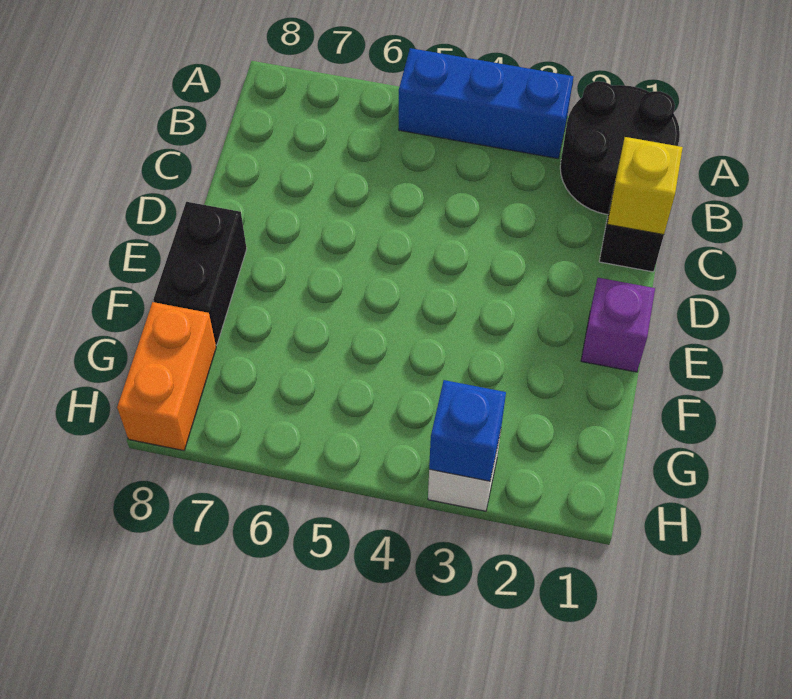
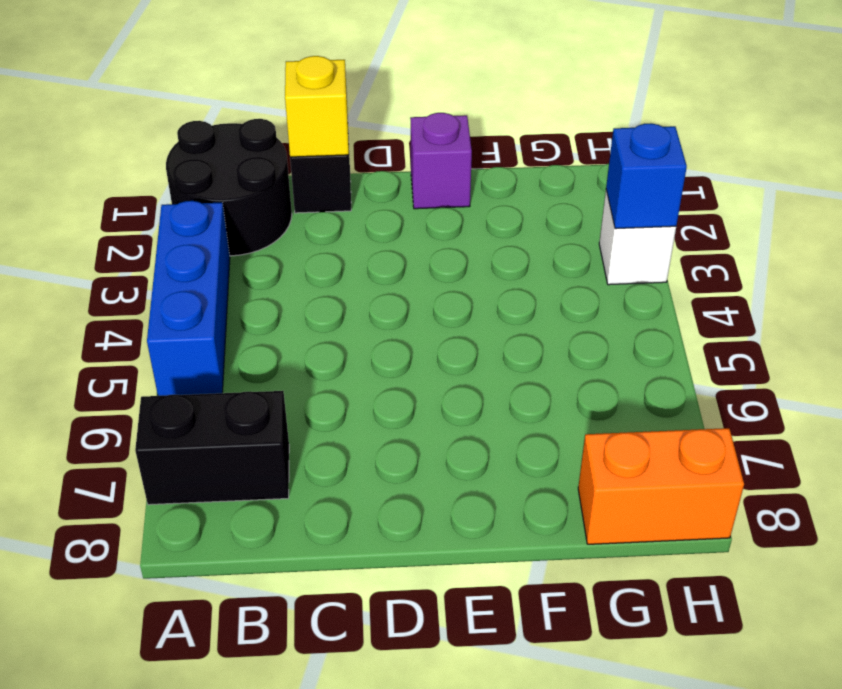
black brick E8:F8 level 1 -> black brick A7:B7 level 1

